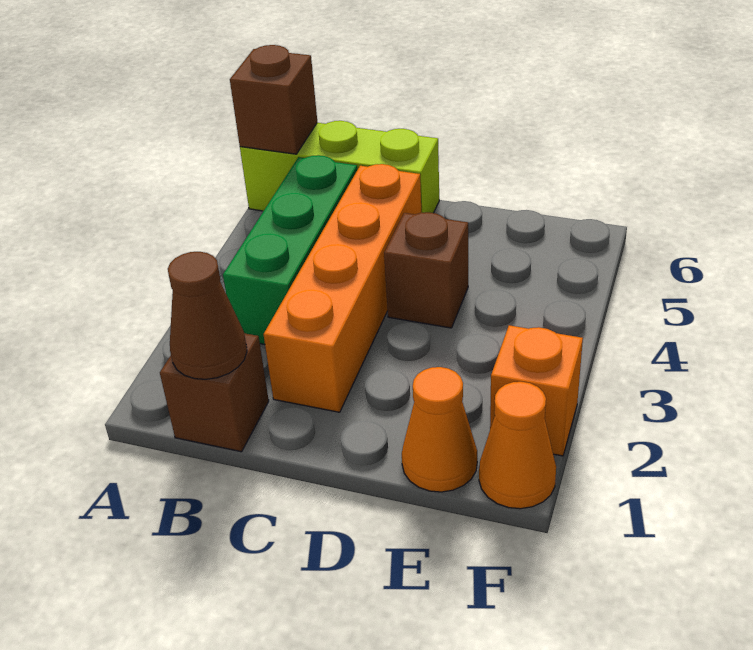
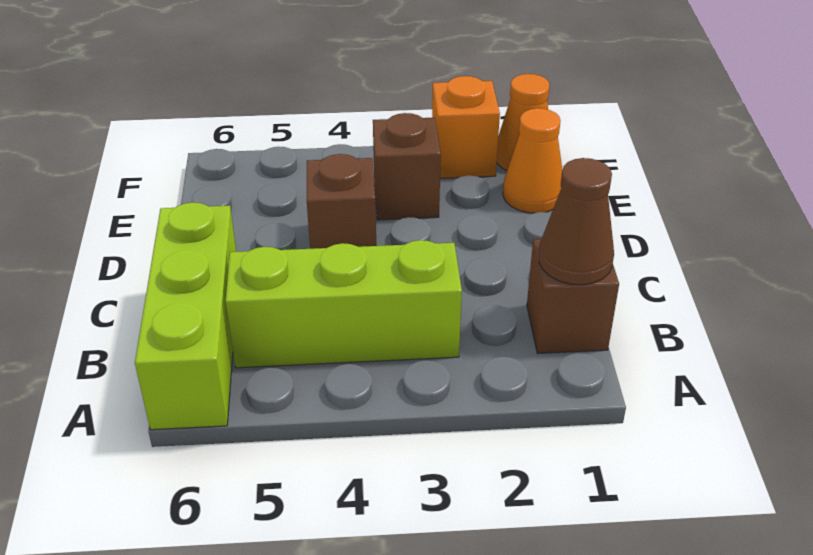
brown brick A6 level 2 -> brown brick E3 level 1
green brick B3:B5 level 1 -> lime brick B3:B5 level 1
orange brick C2:C5 level 1 -> none

